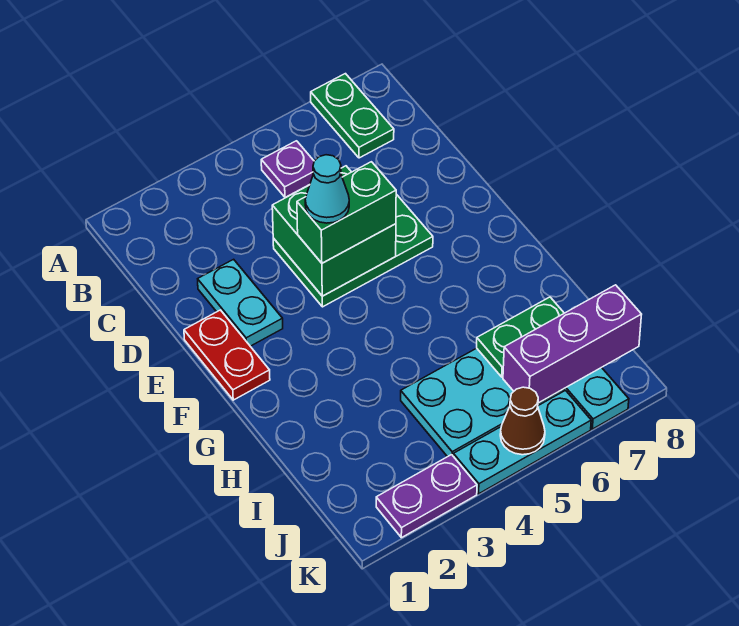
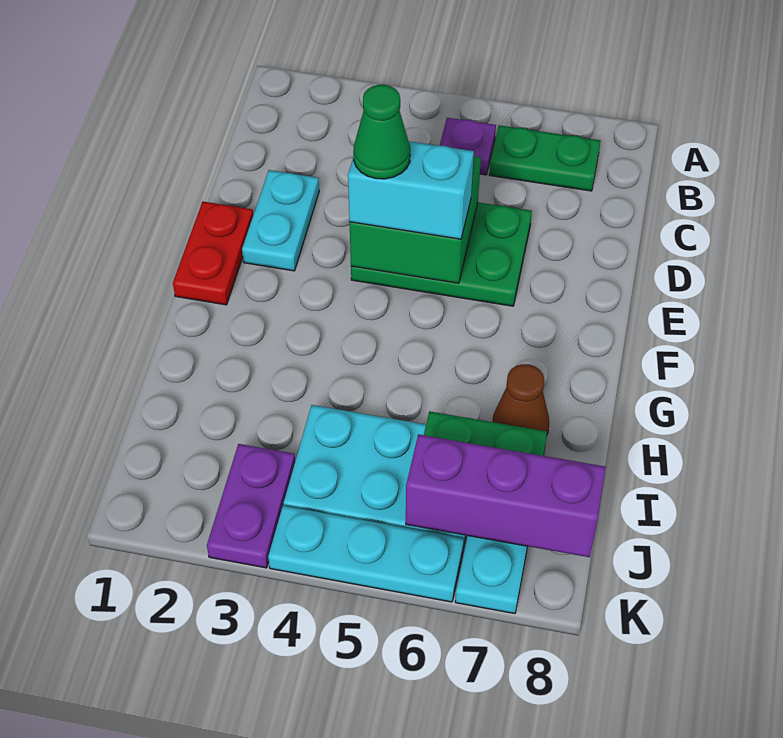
green plate A7:B7 level 1 -> green plate B6:B7 level 1
green brick E4:E5 level 3 -> cyan brick E4:E5 level 3
cyan cone E4 level 4 -> green cone E4 level 4
purple plate K2:K3 level 1 -> purple plate J3:K3 level 1
brown cone K5 level 2 -> brown cone H7 level 1

